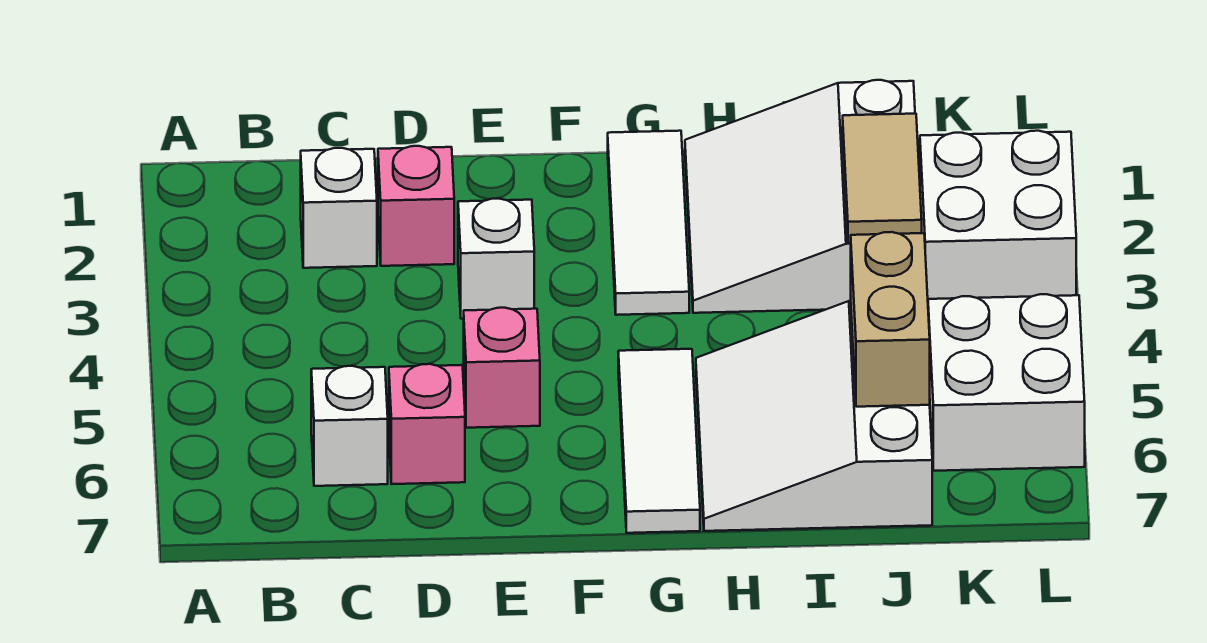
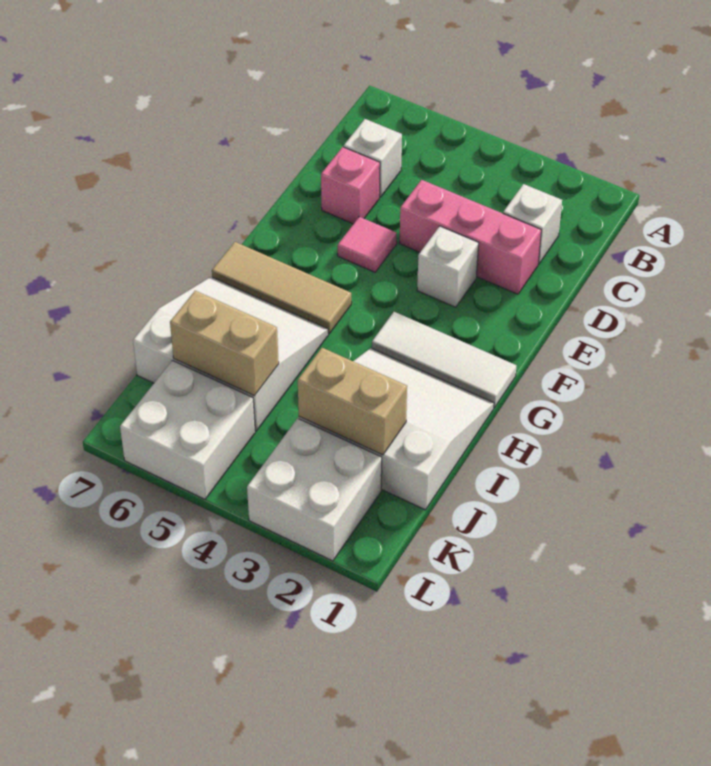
pink brick D2 level 1 -> pink brick D2:D4 level 1
pink brick E5 level 1 -> pink tile E5 level 1
white tile G5:G7 level 1 -> tan tile G5:G7 level 1
tan tile J2:J3 level 2 -> tan brick J2:J3 level 2

